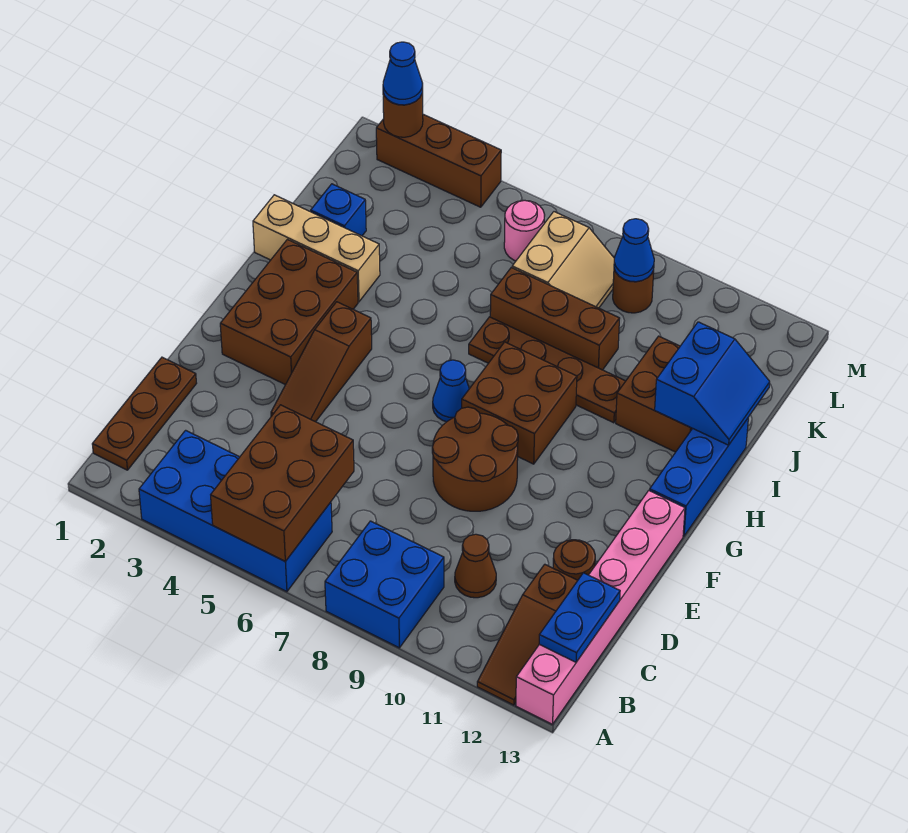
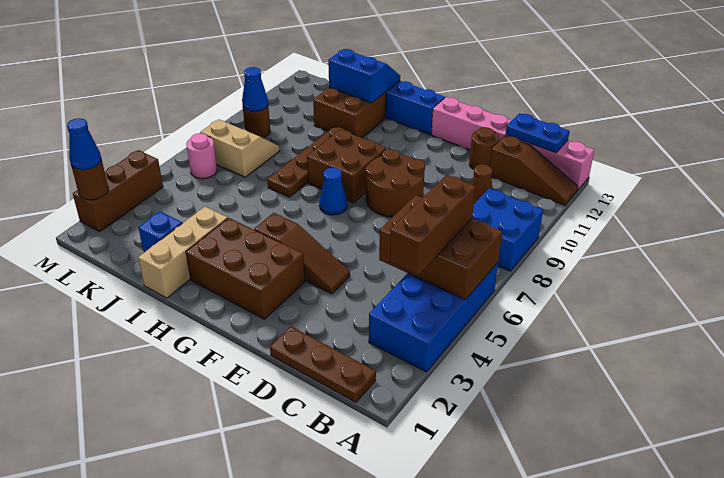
brown brick J7:J9 level 1 -> brown brick B4:B6 level 3

